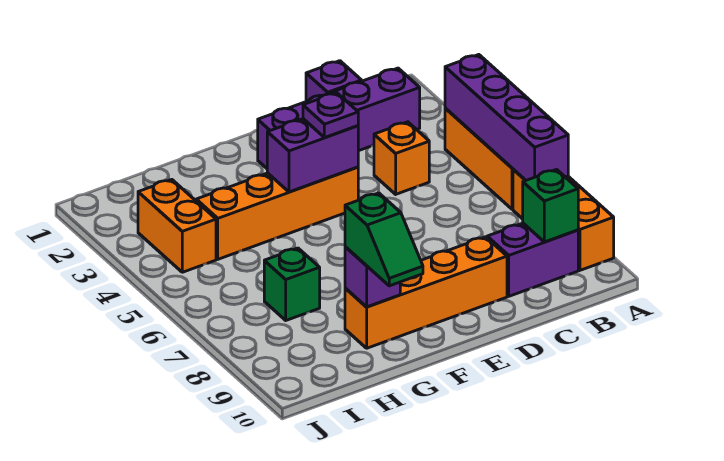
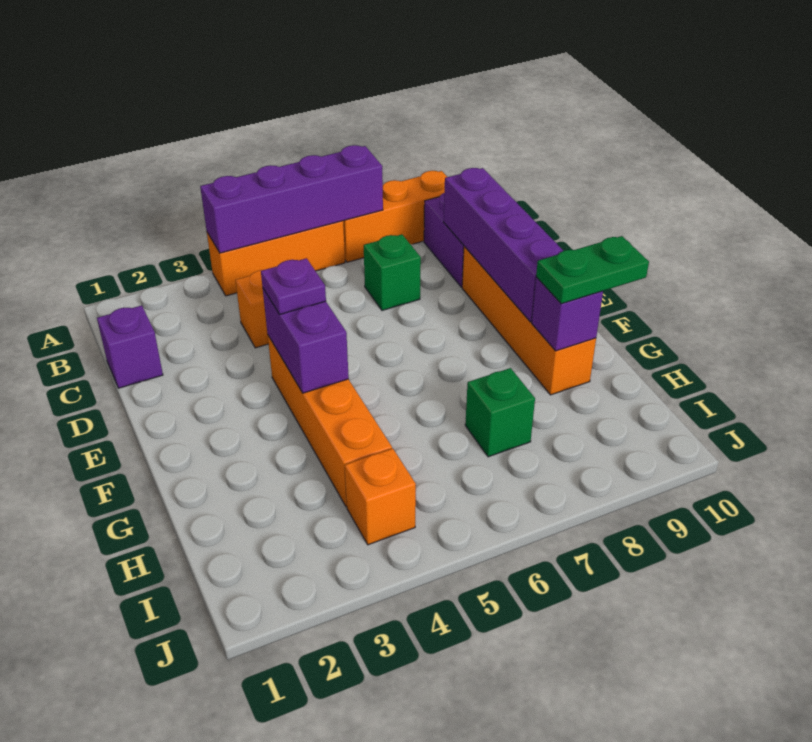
purple brick B2:E2 level 1 -> purple brick C9:F9 level 2
green brick B9 level 2 -> green brick C7 level 1
green slope G9:G10 level 3 top 9 -> green plate G9:G10 level 3
orange brick I3:I4 level 1 -> orange brick I4 level 1

